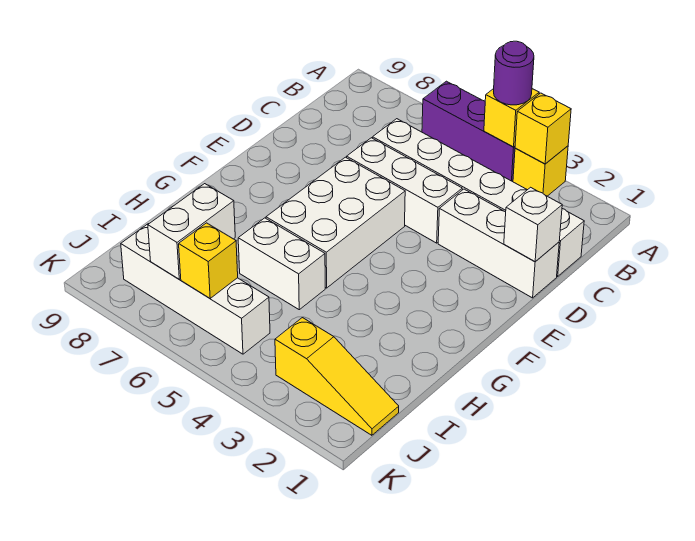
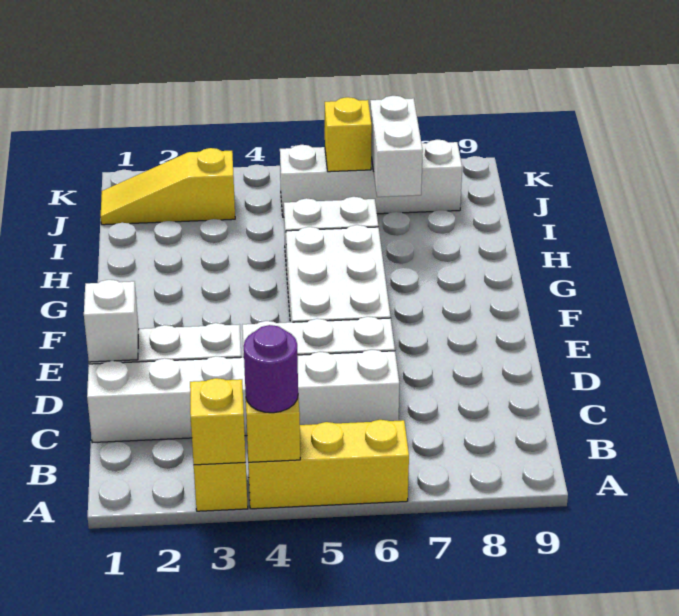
purple brick A4:A6 level 1 -> yellow brick A4:A6 level 1

